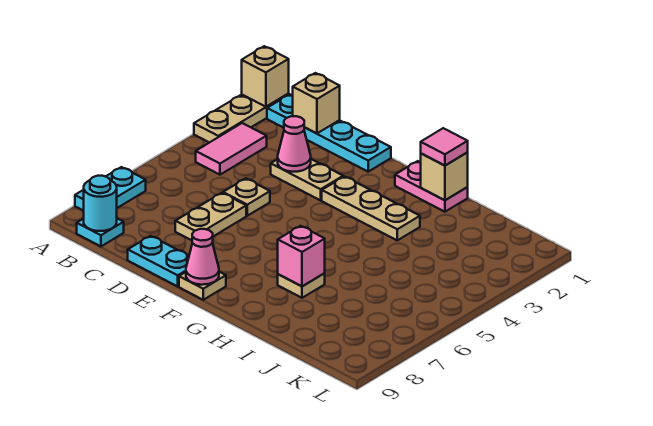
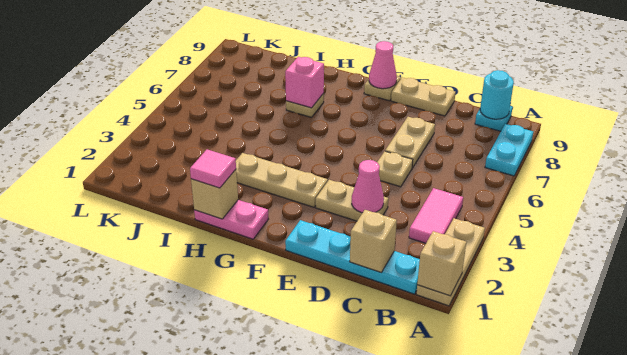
cyan plate D9:E9 level 1 -> tan plate D9:E9 level 1

